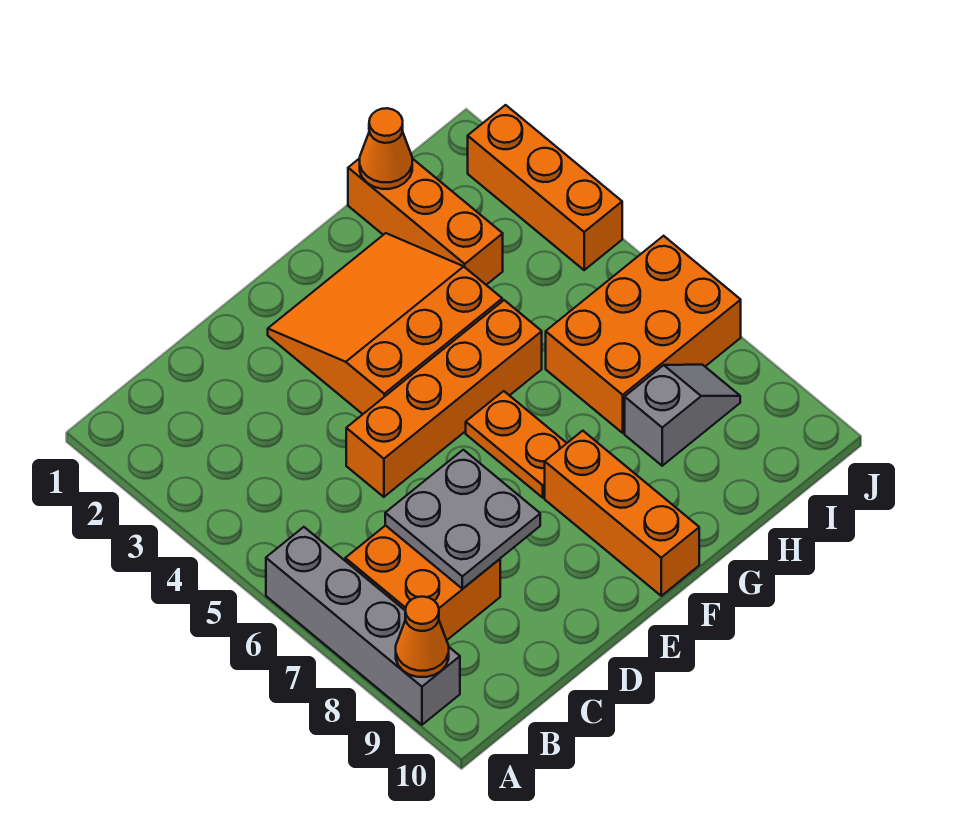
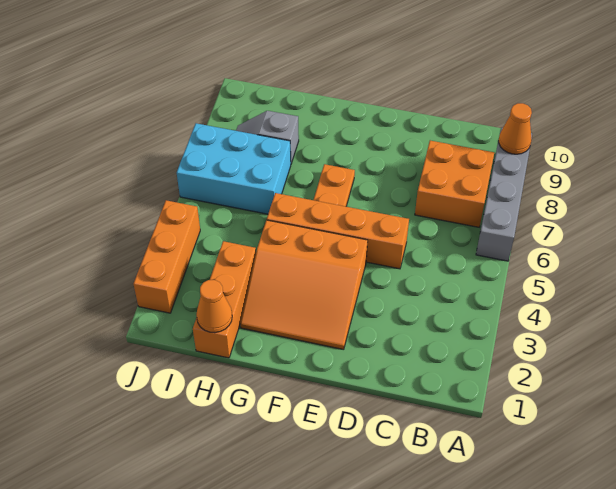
grey plate C7:D8 level 2 -> none
orange brick F8:F10 level 1 -> none
orange brick H6:J7 level 1 -> cyan brick H6:J7 level 1

